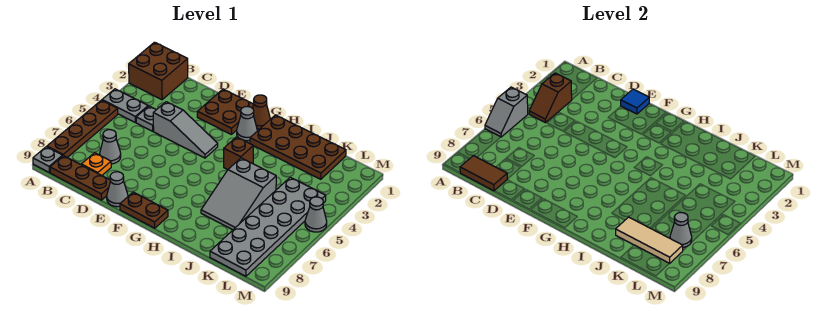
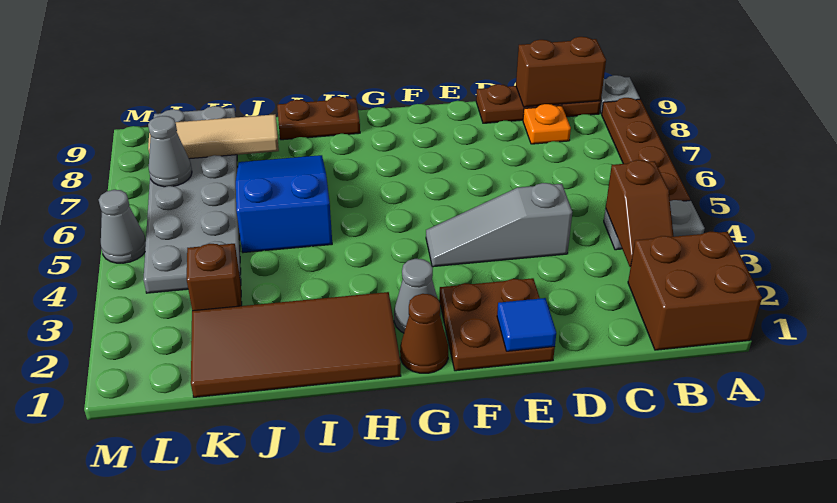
grey slope A5:A6 level 2 top 5 -> none
brown slope B3:B4 level 2 top 3 -> brown slope B3:B4 level 2 top 4
brown tile B9:C9 level 2 -> brown brick B9:C9 level 2
grey plate C4 level 1 -> none
grey cone C7 level 1 -> none
grey cone E9 level 1 -> none
brown plate F9:G9 level 1 -> brown plate H9:I9 level 1
brown plate H1:K2 level 1 -> brown tile H1:K2 level 1
brown brick H4 level 1 -> brown brick K3 level 1
grey slope I5:J7 level 1 top 5 -> blue slope I5:J7 level 1 top 5

